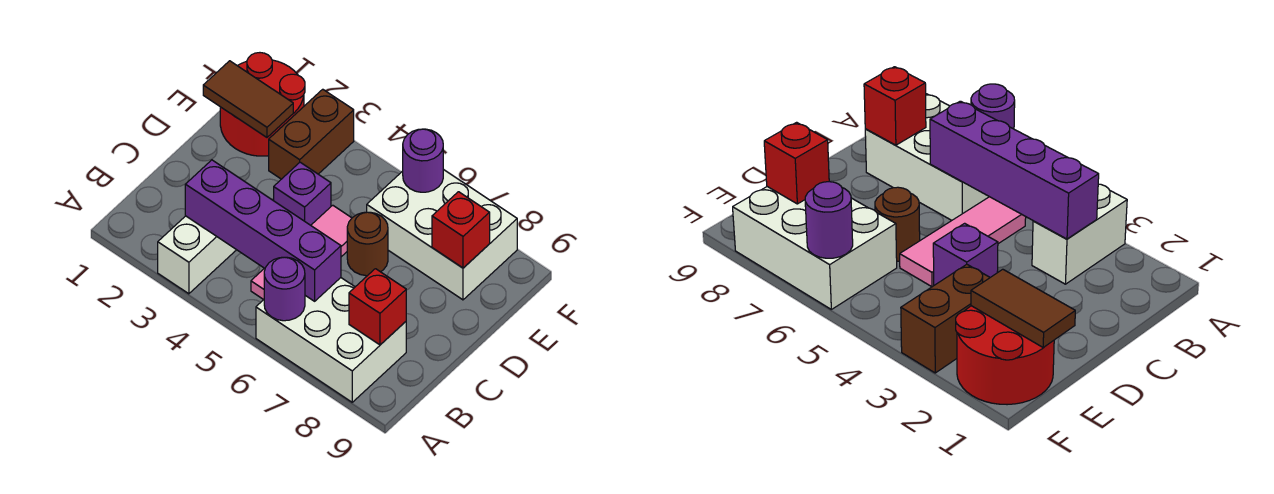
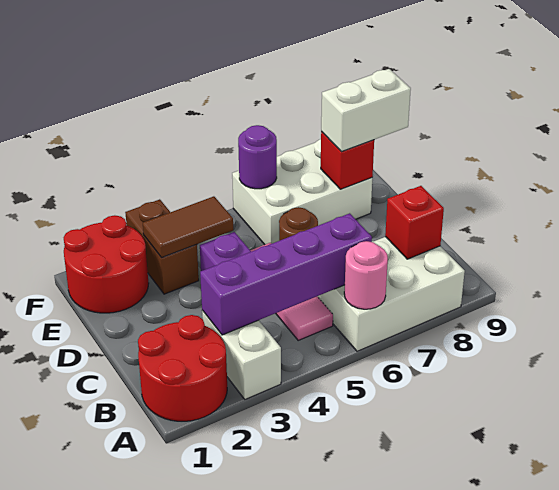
none -> red round brick A1:B2 level 1
purple round brick A6 level 2 -> pink round brick A6 level 2
brown tile E1:E2 level 2 -> brown tile E3:E4 level 2
none -> white brick E8:E9 level 3

